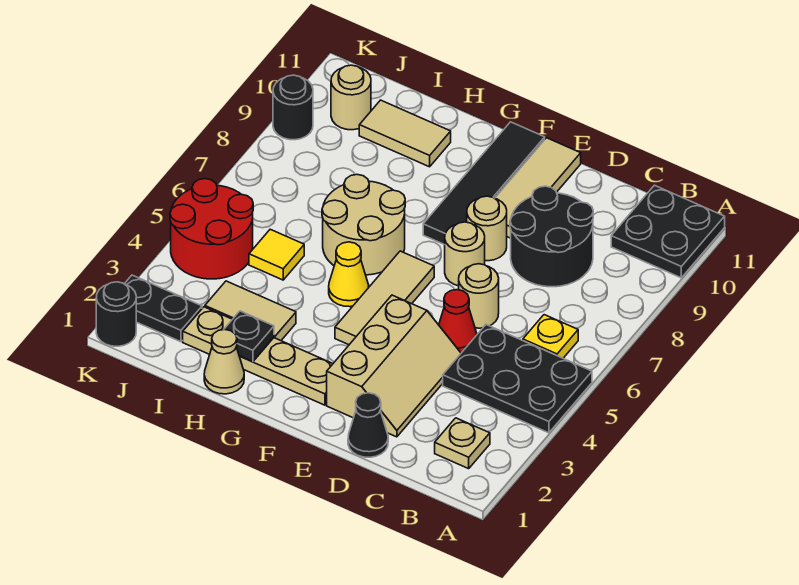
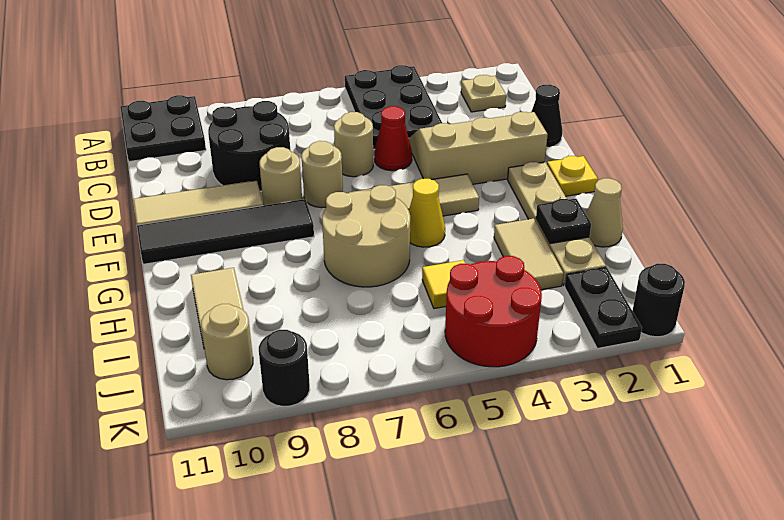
yellow plate B6 level 1 -> yellow plate F1 level 1

